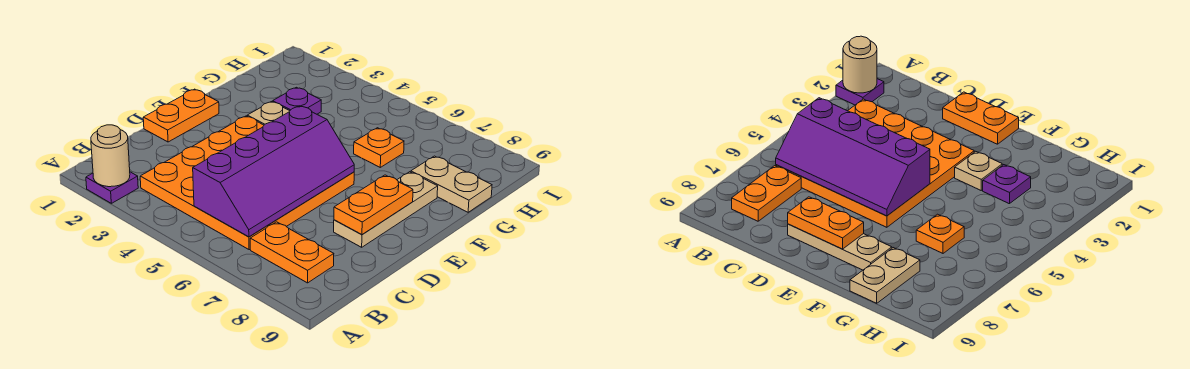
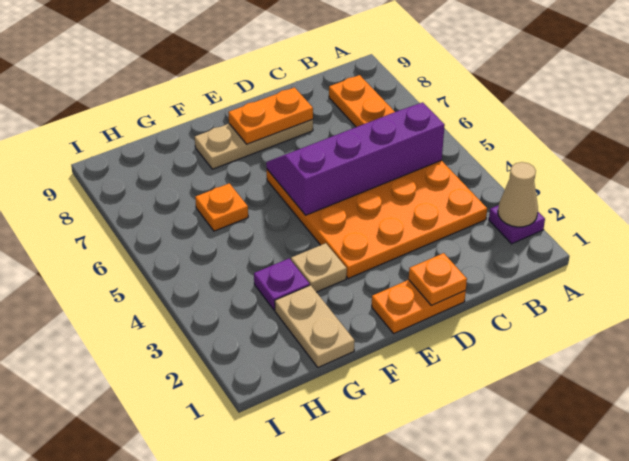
tan round brick A2 level 2 -> tan cone A2 level 2
none -> orange plate D1 level 2
tan plate G8:G9 level 1 -> tan plate G1:G2 level 1

